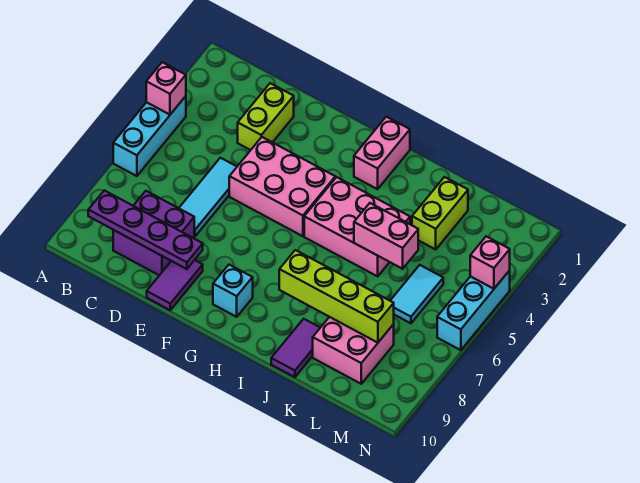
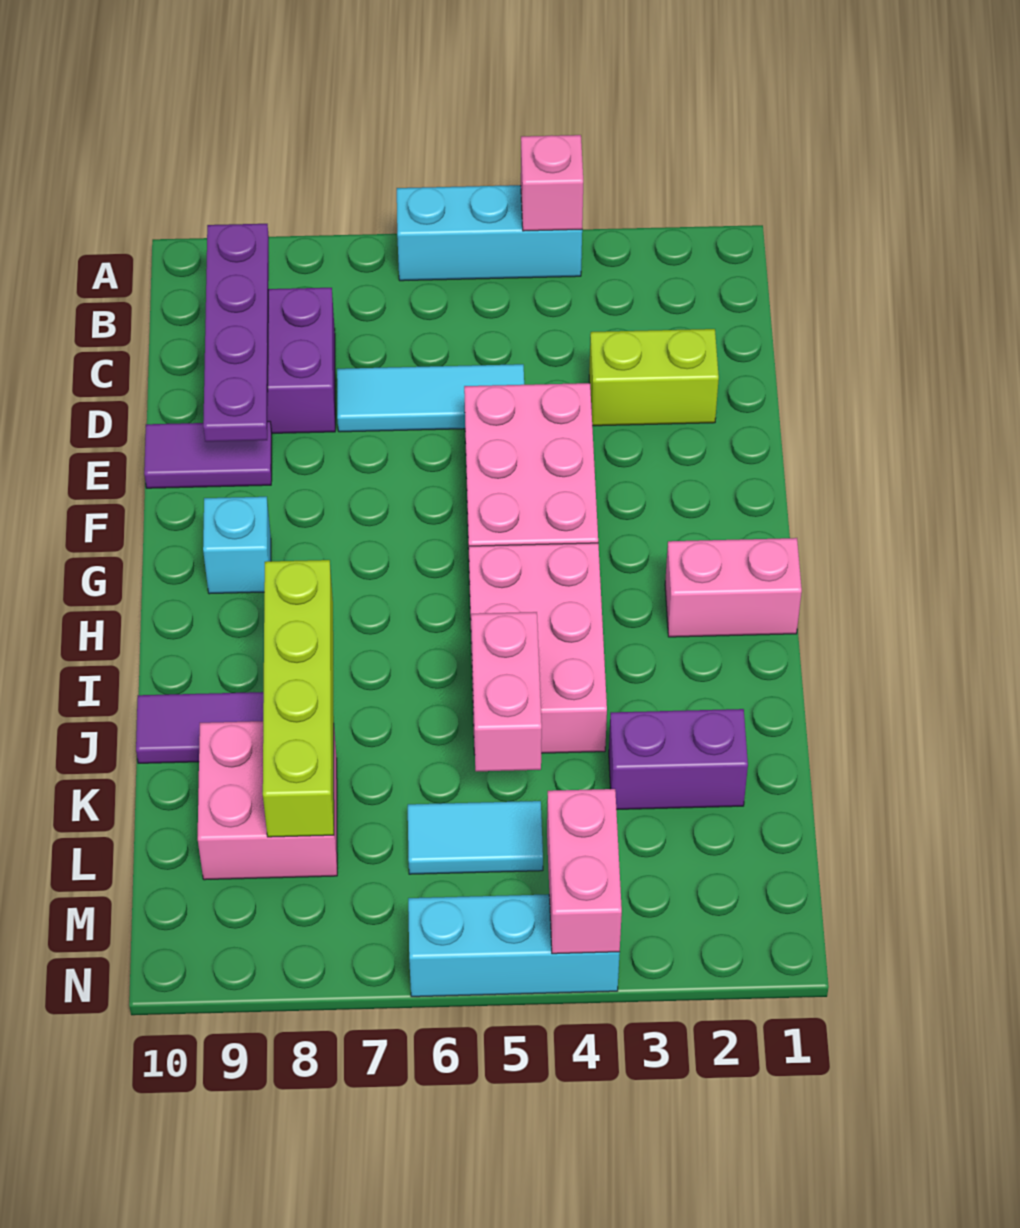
lime brick K2:K3 level 1 -> purple brick K2:K3 level 1
pink brick N4 level 2 -> pink brick M4:N4 level 2

